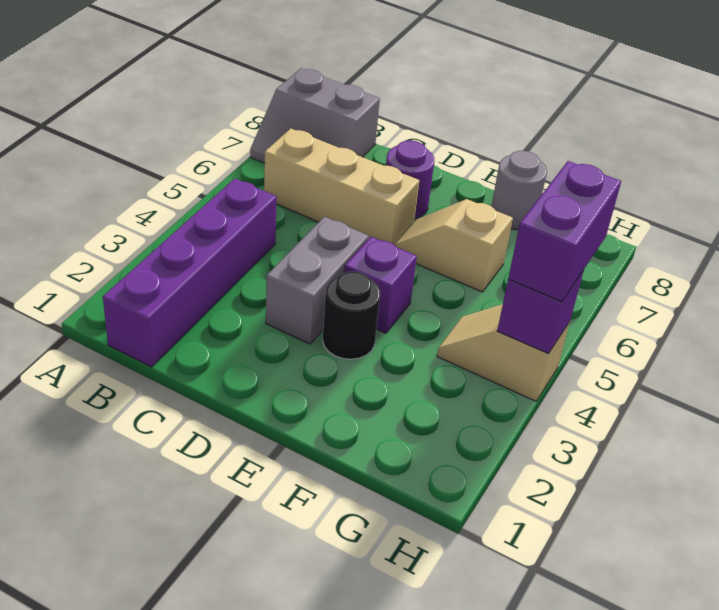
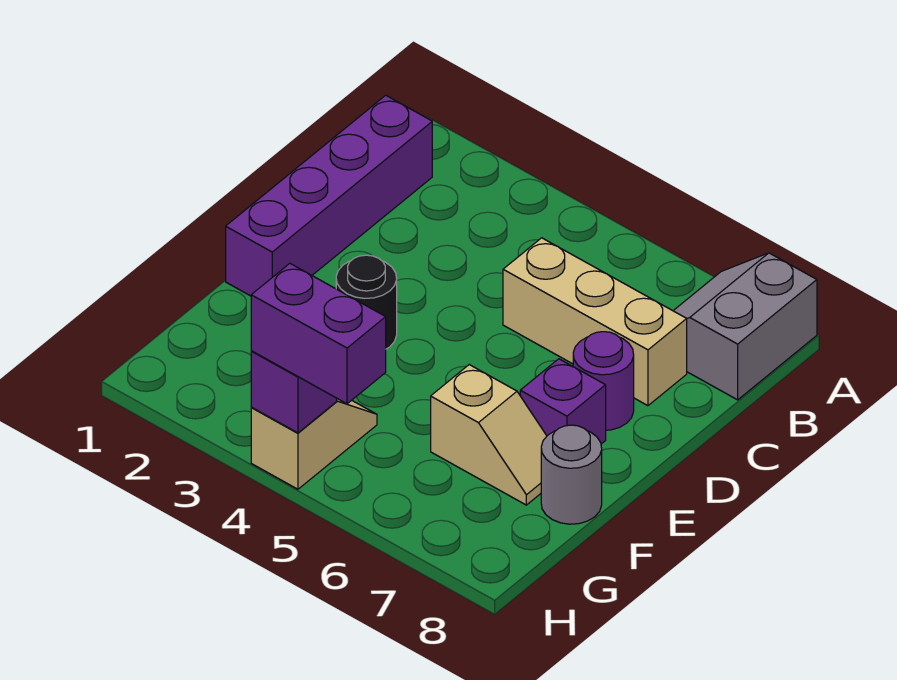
purple brick B1:B4 level 1 -> purple brick B1:E1 level 1
tan brick B6:D6 level 1 -> tan brick C5:C7 level 1
grey brick D3:D4 level 1 -> none
purple brick E4 level 1 -> purple brick E7 level 1
tan slope E6:F6 level 1 top F -> tan slope F6:F7 level 1 top 6

